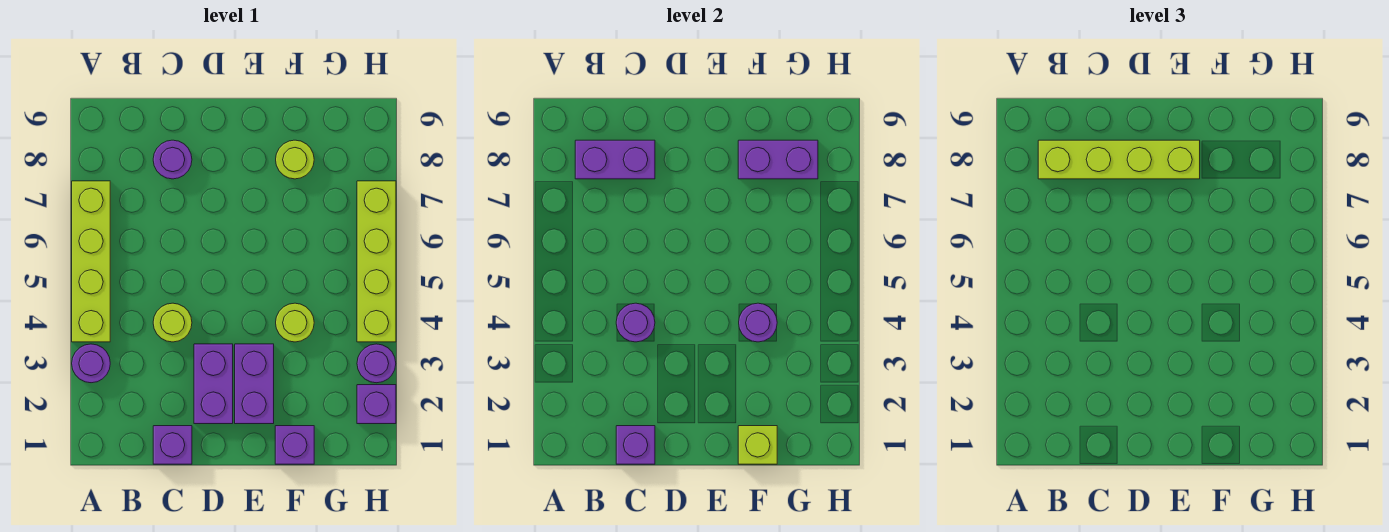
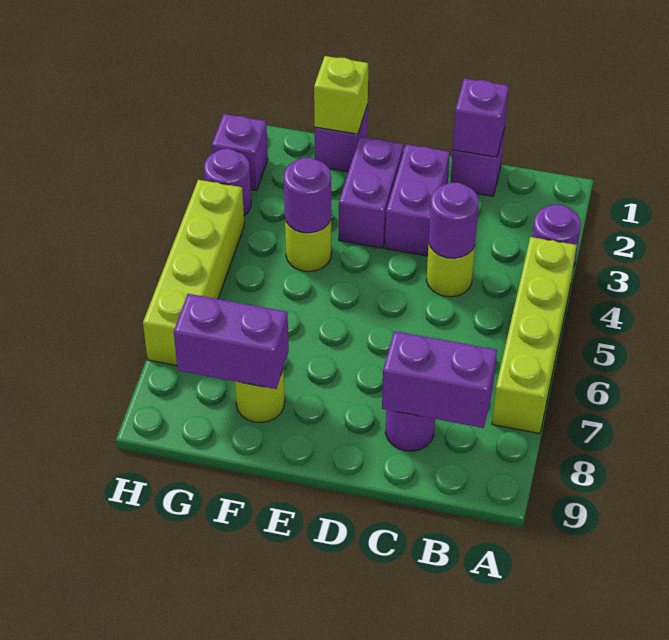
lime brick B8:E8 level 3 -> none

